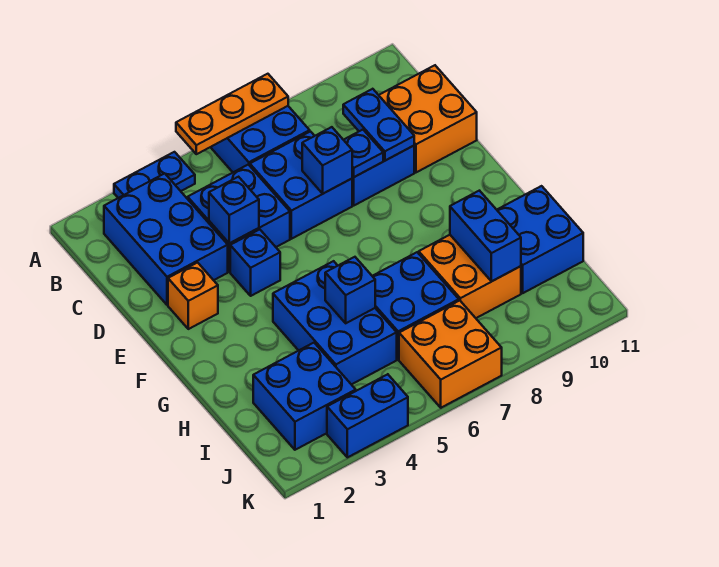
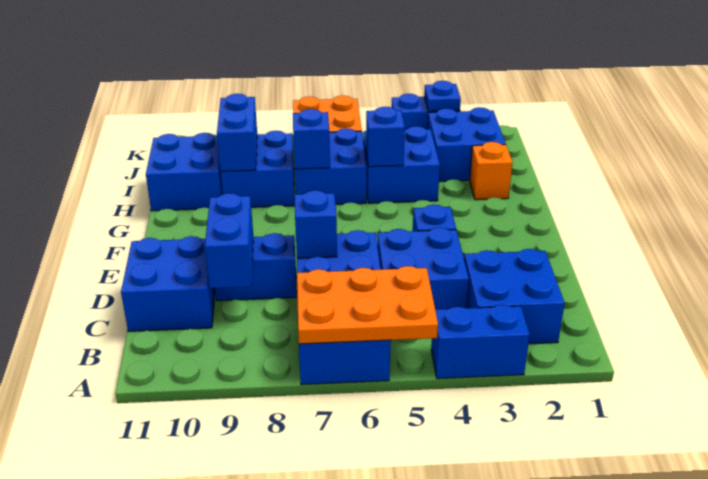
blue plate A3:A4 level 1 -> blue brick A3:A4 level 1
orange plate A5:A7 level 2 -> orange plate A5:B7 level 2
blue brick B2:D3 level 1 -> blue brick B2:C3 level 1
blue plate C9:D9 level 2 -> blue brick C9:D9 level 2
orange brick C10:D11 level 1 -> blue brick C10:D11 level 1
blue brick D4 level 2 -> blue brick H7 level 2
blue plate D8 level 2 -> blue plate K3 level 2
orange brick E2 level 1 -> orange brick H2 level 1
blue brick G4:I5 level 1 -> blue brick H4:I5 level 1
orange brick H8:I9 level 1 -> blue brick H8:I9 level 1

